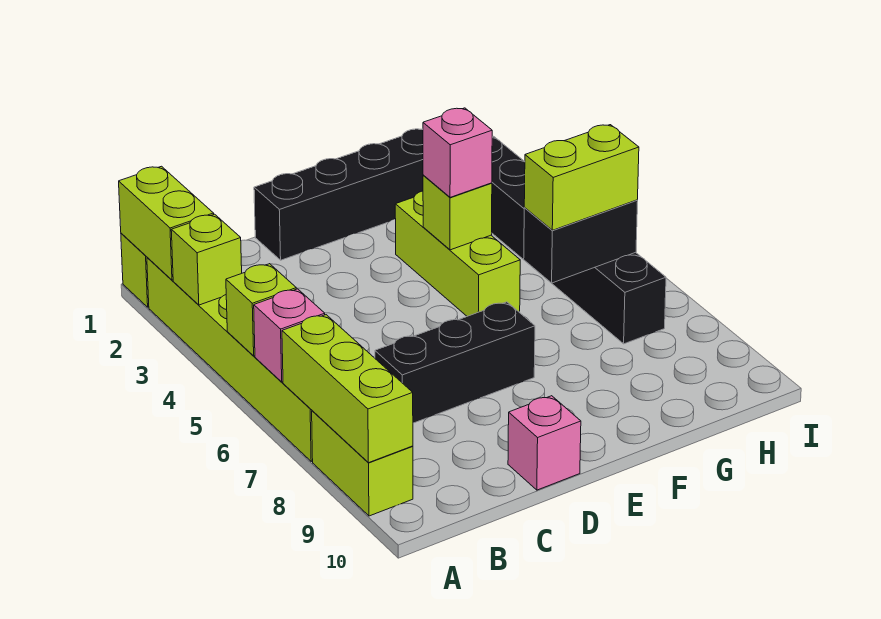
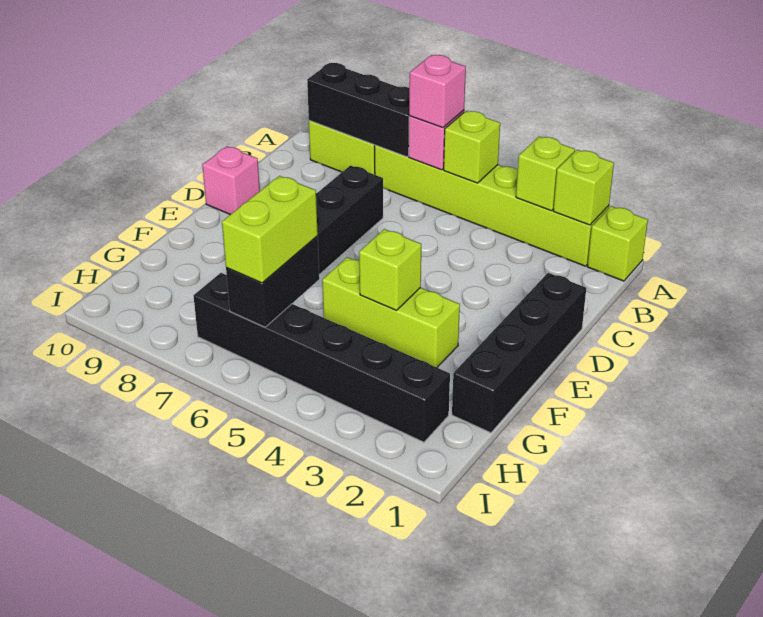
lime brick A1:A2 level 2 -> lime brick A2 level 2
lime brick A7:A9 level 2 -> black brick A7:A9 level 2
pink brick F4 level 3 -> pink brick A6 level 3

